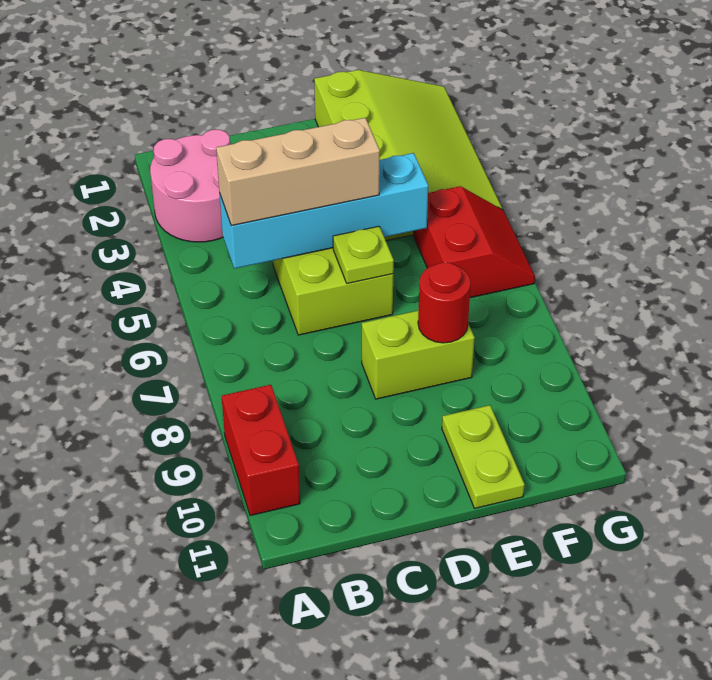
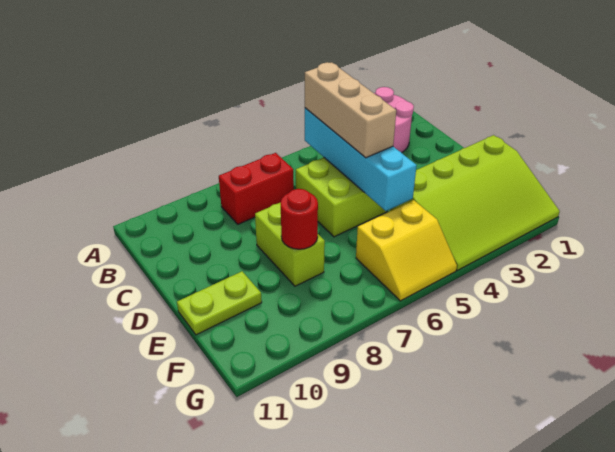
red brick A9:A10 level 1 -> red brick B7:B8 level 1
lime plate D6 level 2 -> none
red slope F5:G6 level 1 top F -> yellow slope F5:G6 level 1 top F

